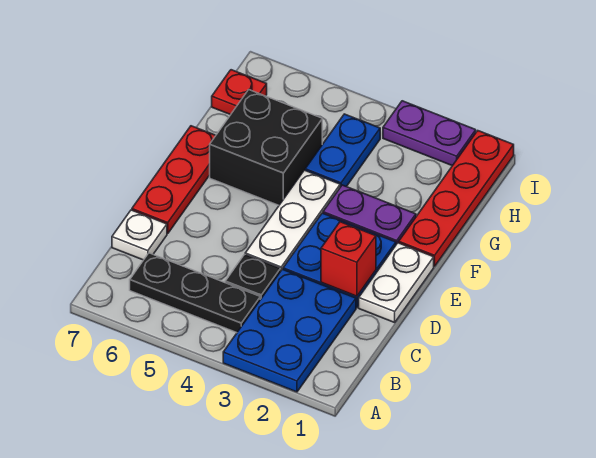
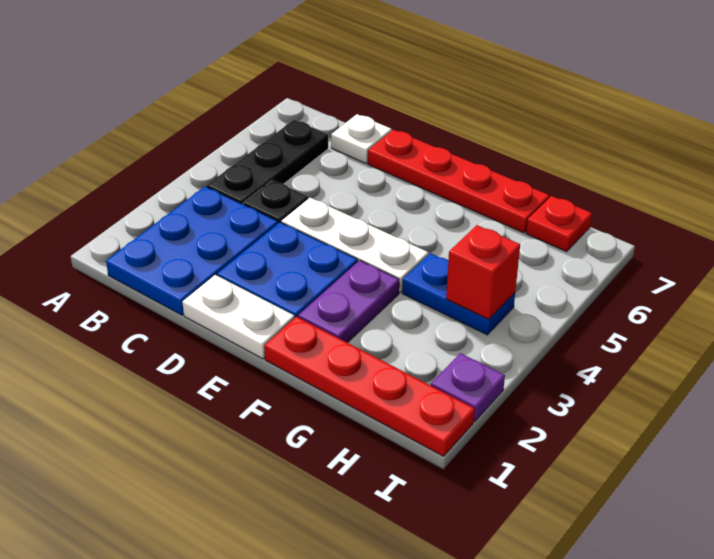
blue plate A2:C3 level 1 -> blue plate B1:C3 level 1
red brick D2 level 2 -> red brick H4 level 2
red plate D7:F7 level 1 -> red plate D7:G7 level 1
black brick F5:G6 level 1 -> none
purple plate I2:I3 level 1 -> purple plate I2 level 1

